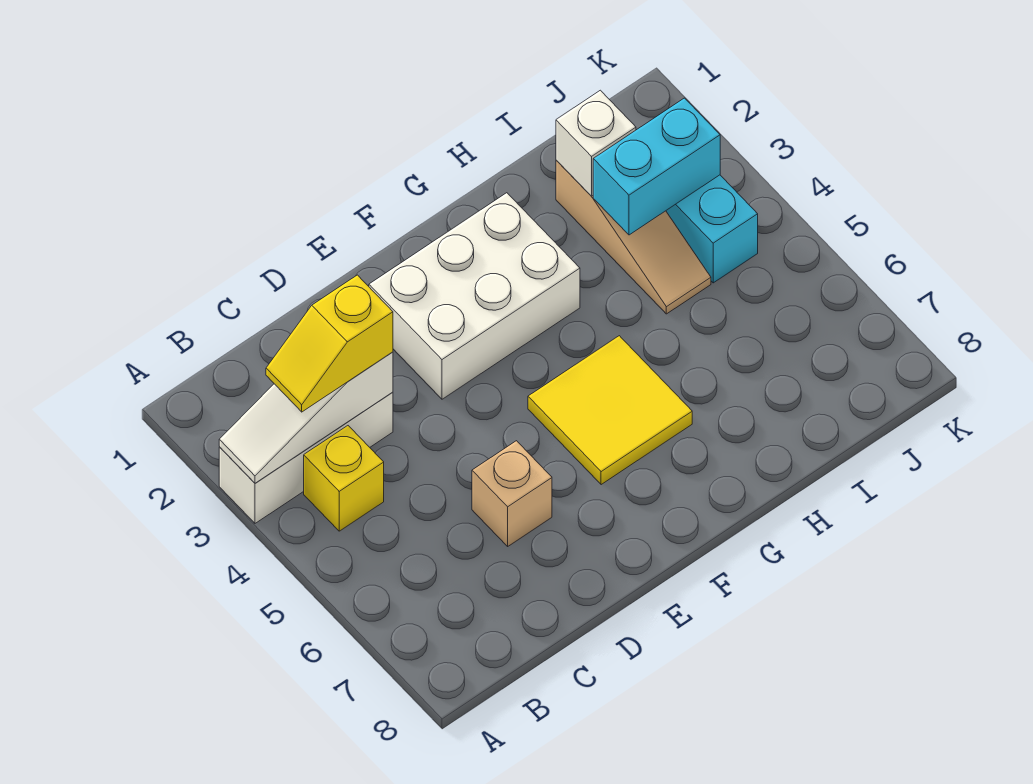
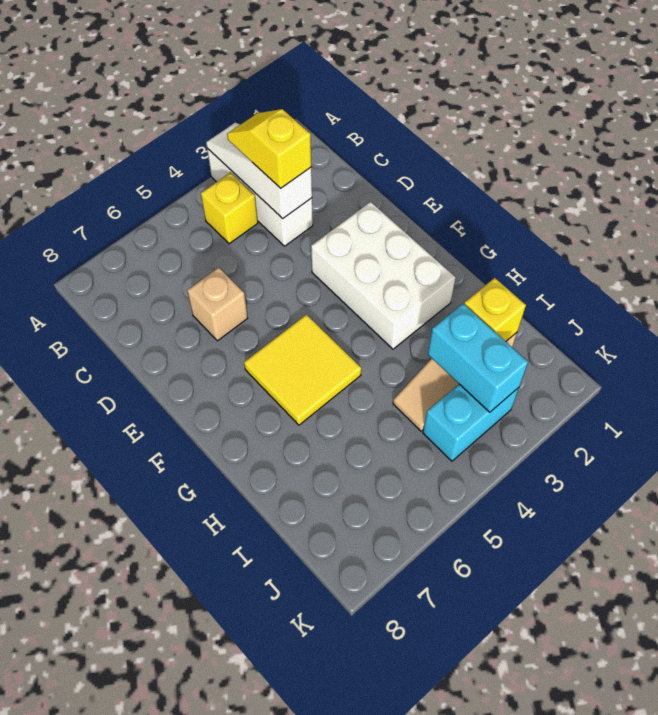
white brick I2 level 2 -> yellow brick I2 level 2

